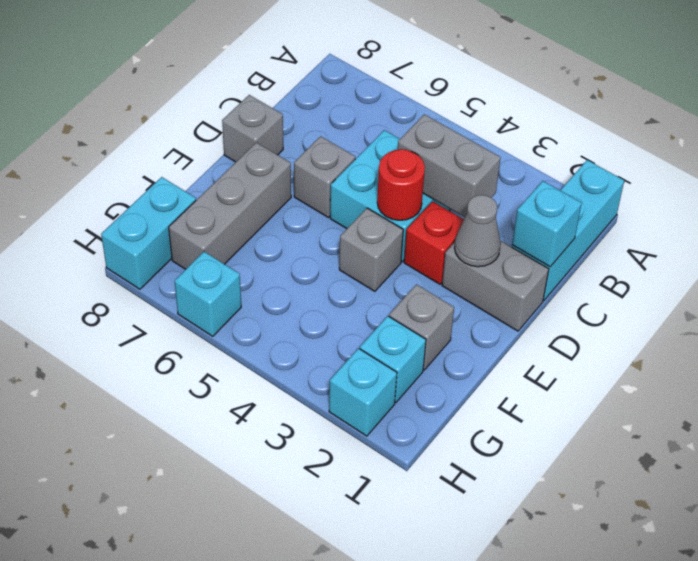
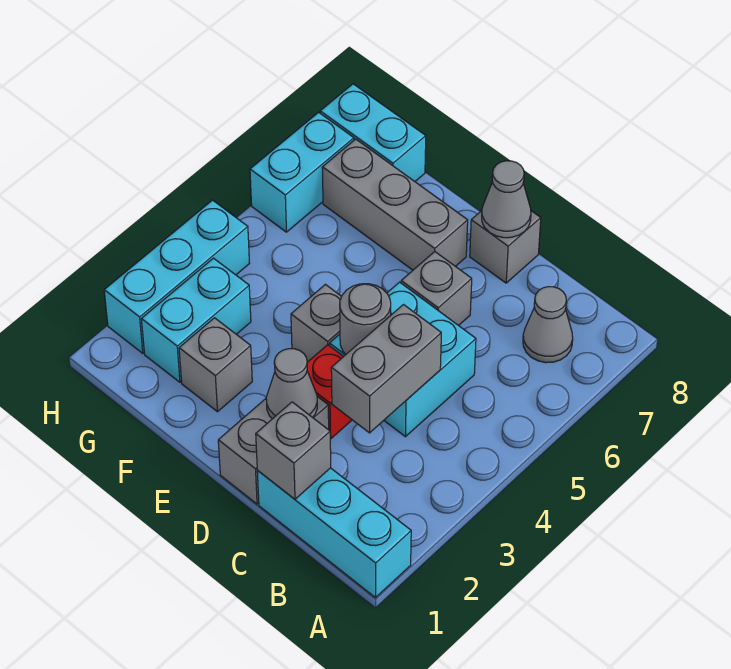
none -> grey cone B7 level 1
cyan brick C1 level 2 -> grey brick C1 level 2
red round brick D4 level 2 -> grey round brick D4 level 2
none -> grey cone D8 level 2
cyan brick G2 level 1 -> cyan brick G2:G3 level 1
cyan brick H2 level 1 -> cyan brick H2:H4 level 1
cyan brick H6 level 1 -> cyan brick H6:H7 level 1

